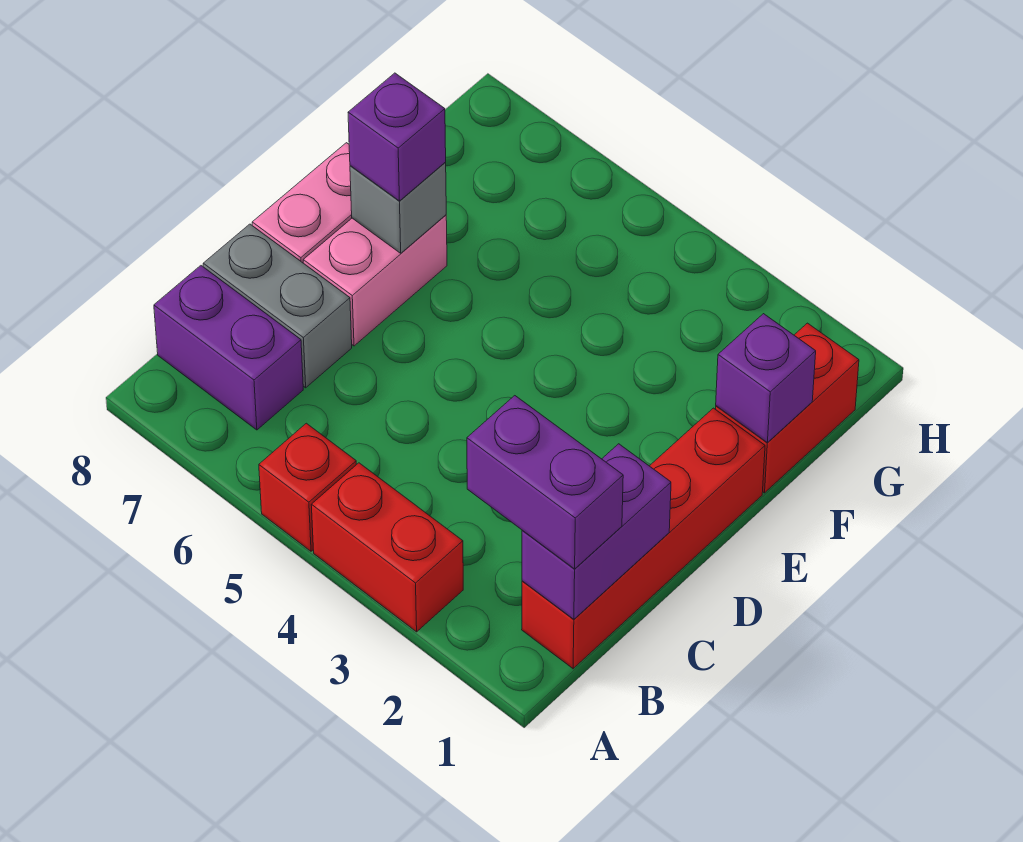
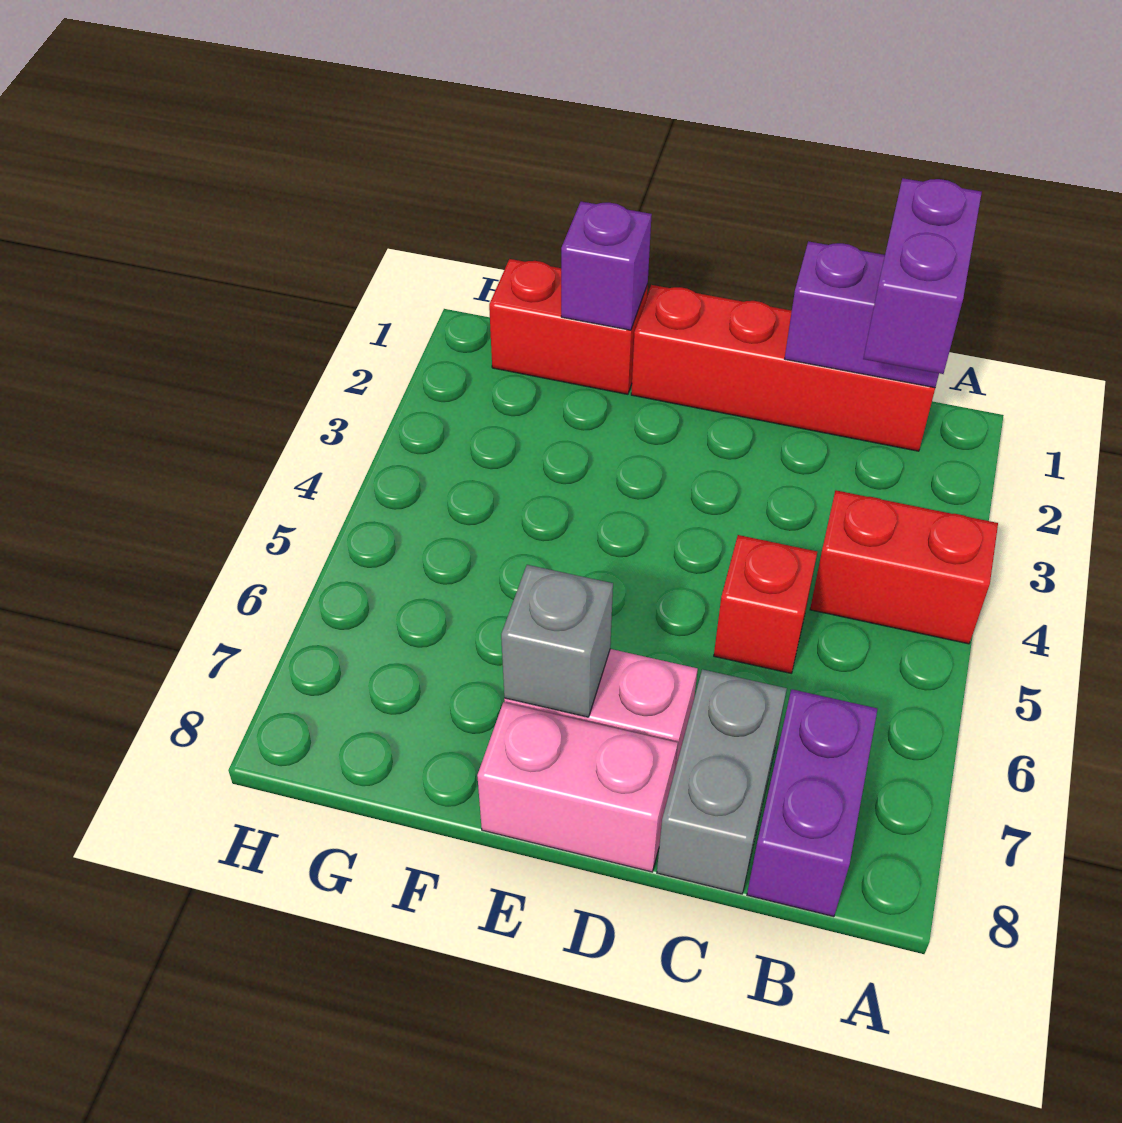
red brick A3:A4 level 1 -> red brick A4:B4 level 1
red brick A5 level 1 -> red brick C5 level 1
purple brick E7 level 3 -> none

